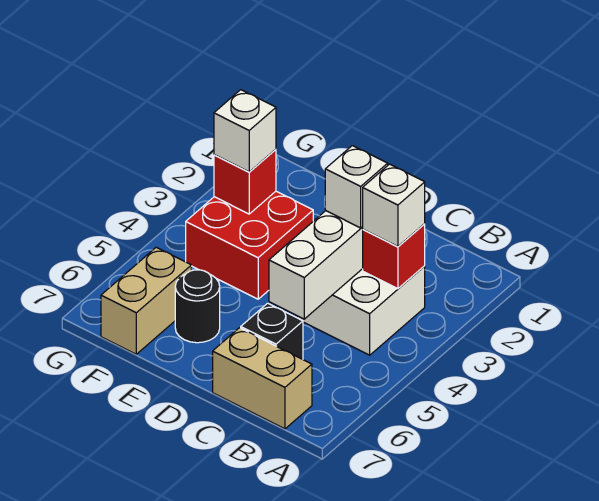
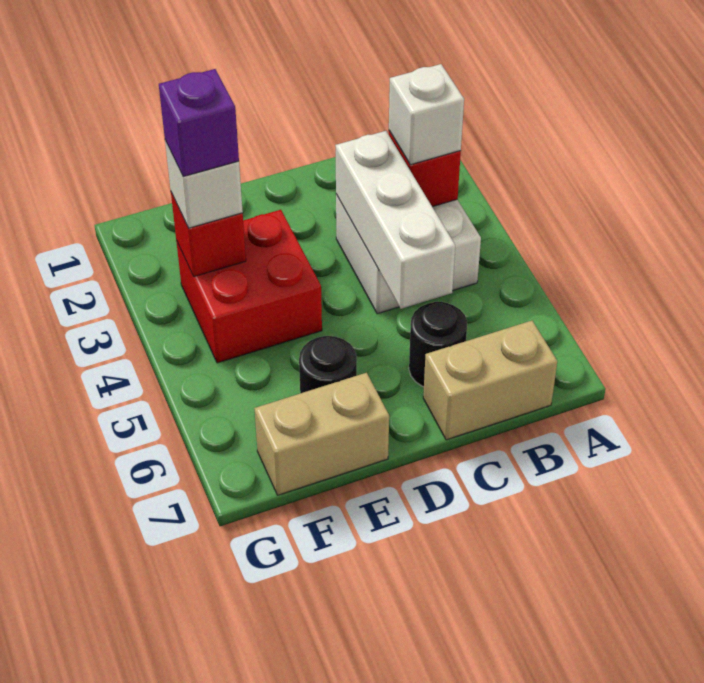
white brick C3 level 3 -> none
black brick C6 level 1 -> black round brick C6 level 1
none -> purple brick F3 level 4
tan brick F6:F7 level 1 -> tan brick E7:F7 level 1

